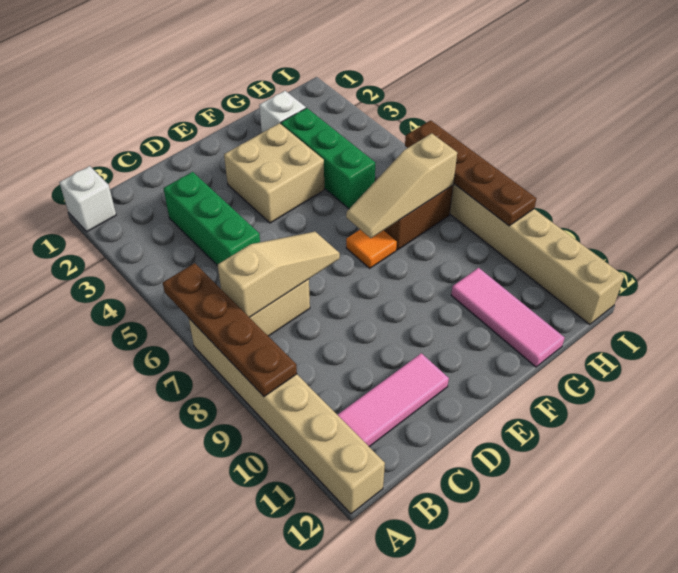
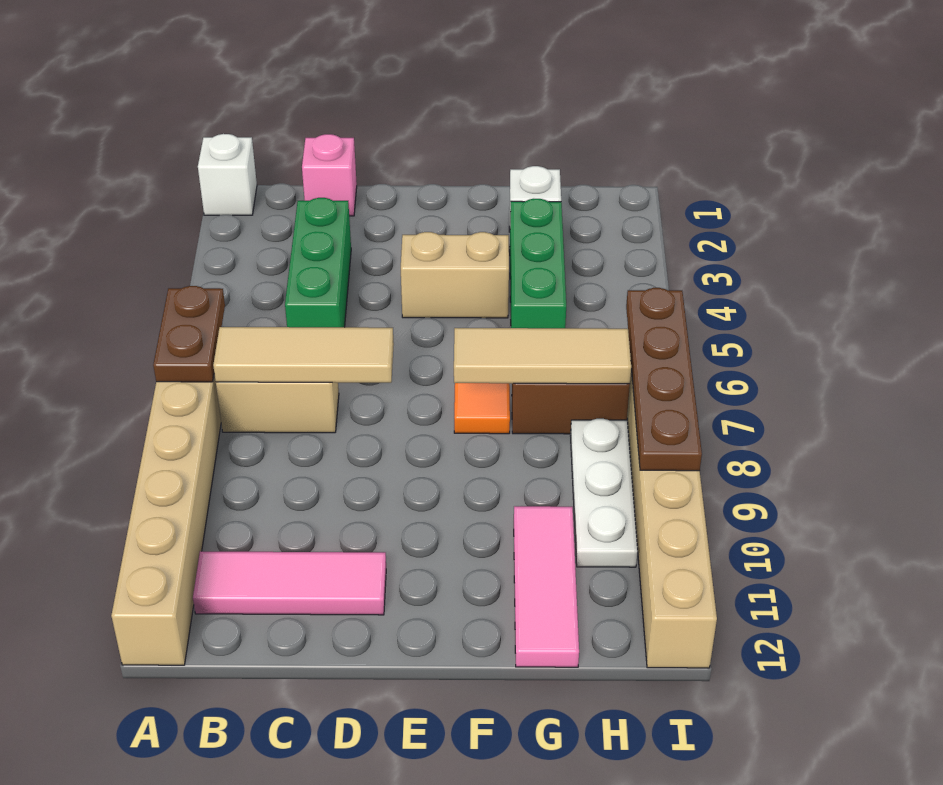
brown plate A6:A9 level 2 -> brown plate A6:A7 level 2
tan slope B7:D7 level 2 top B -> tan tile B7:D7 level 2
none -> pink brick C1 level 1
tan brick E3:F4 level 1 -> tan brick E4:F4 level 1
tan slope F7:H7 level 2 top H -> tan tile F7:H7 level 2
none -> white plate H8:H10 level 1

